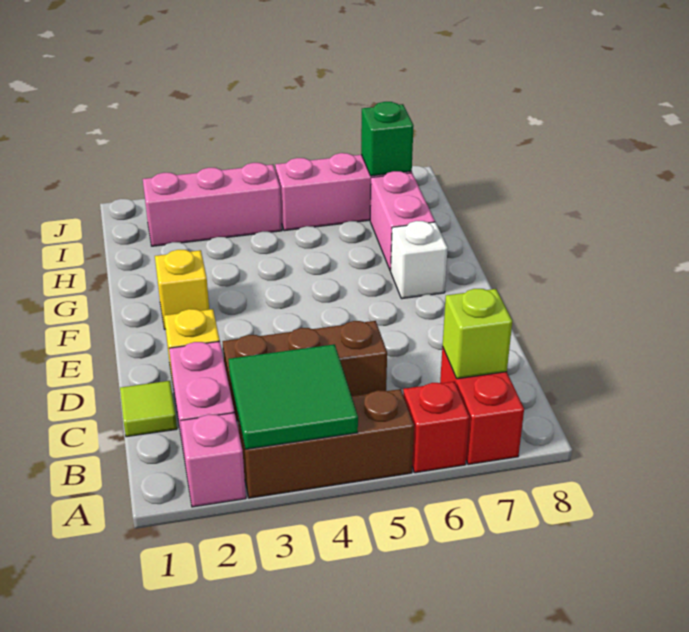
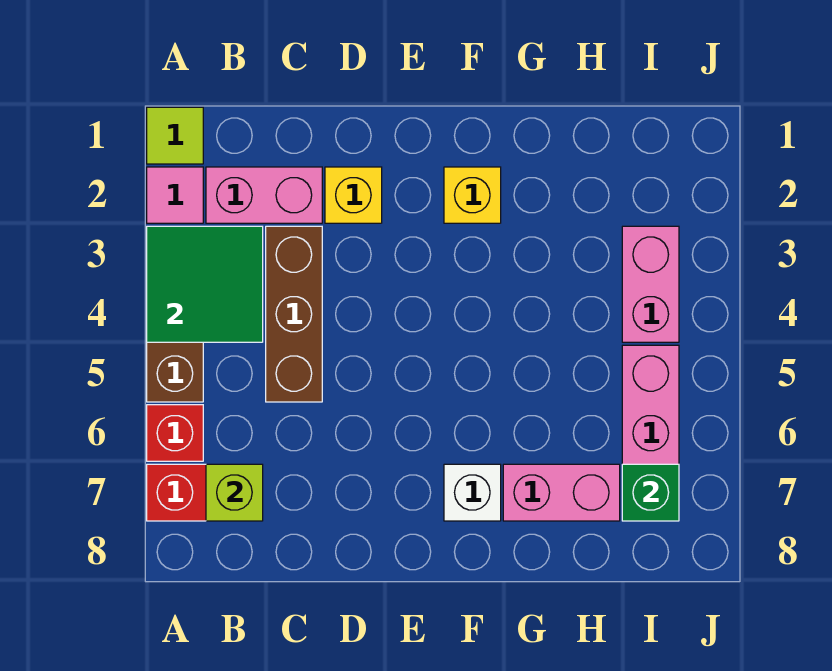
pink brick A2 level 1 -> pink tile A2 level 1
lime tile C1 level 1 -> lime tile A1 level 1
pink brick I2:I4 level 1 -> pink brick I3:I4 level 1

